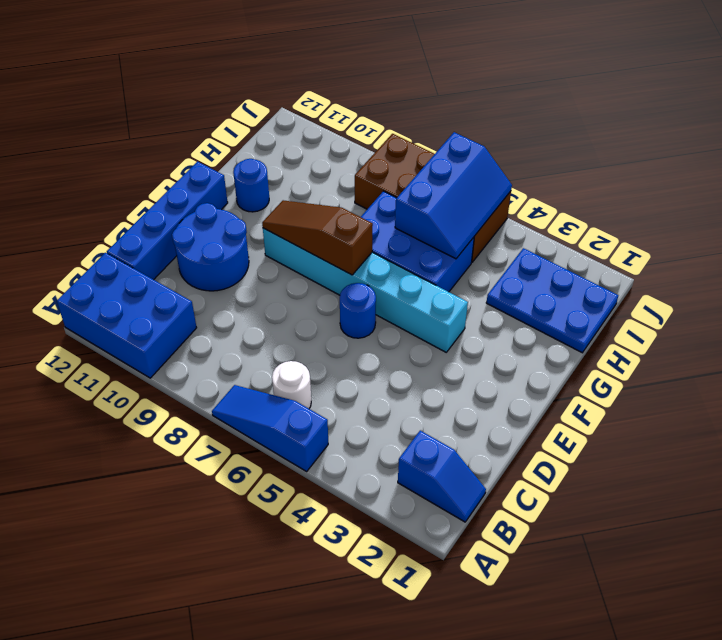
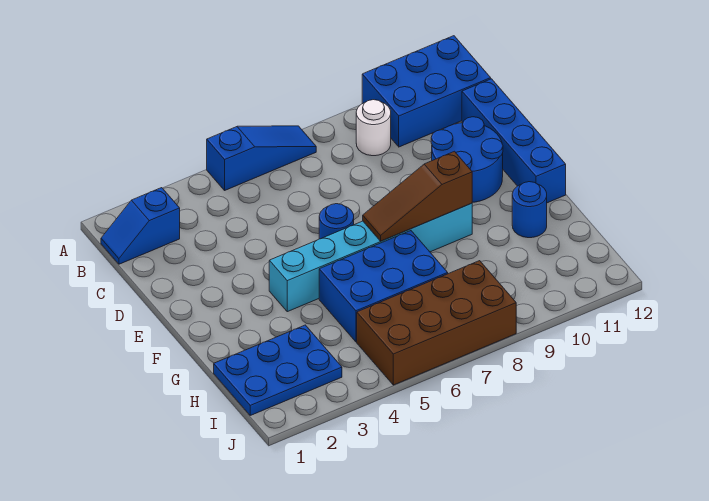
white round brick B6 level 1 -> white round brick B9 level 1
brown slope F7:F9 level 2 top 7 -> brown slope F7:F9 level 2 top 9
blue slope H5:J6 level 2 top 6 -> none

